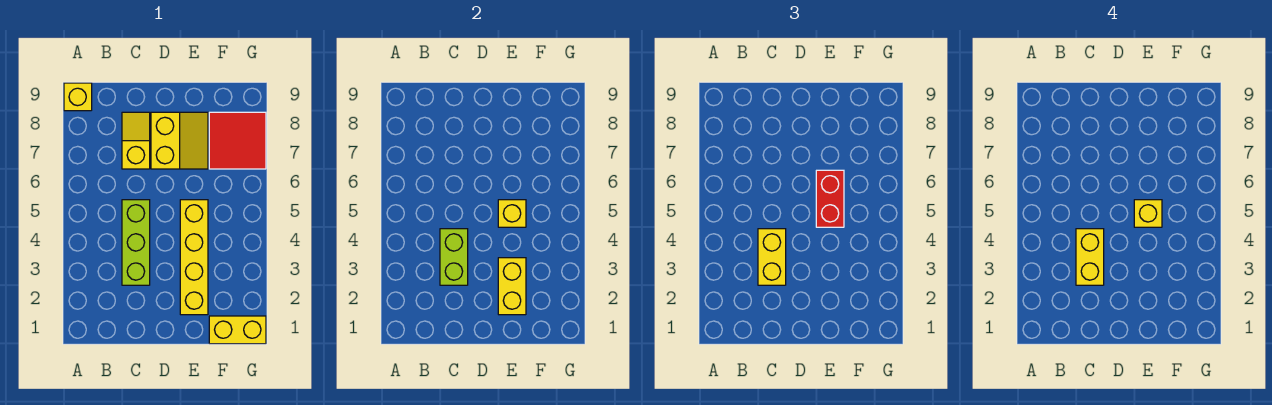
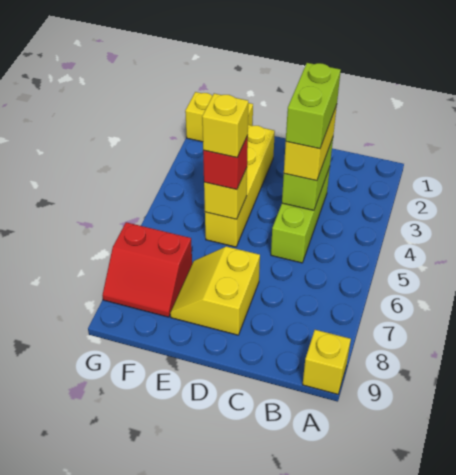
yellow brick C3:C4 level 4 -> lime brick C3:C4 level 4
yellow slope C7:C8 level 1 top 7 -> none
yellow brick E2:E3 level 2 -> none
red brick E5:E6 level 3 -> red brick E5 level 3
red tile F7:G8 level 1 -> red slope F7:G8 level 1 top 7

